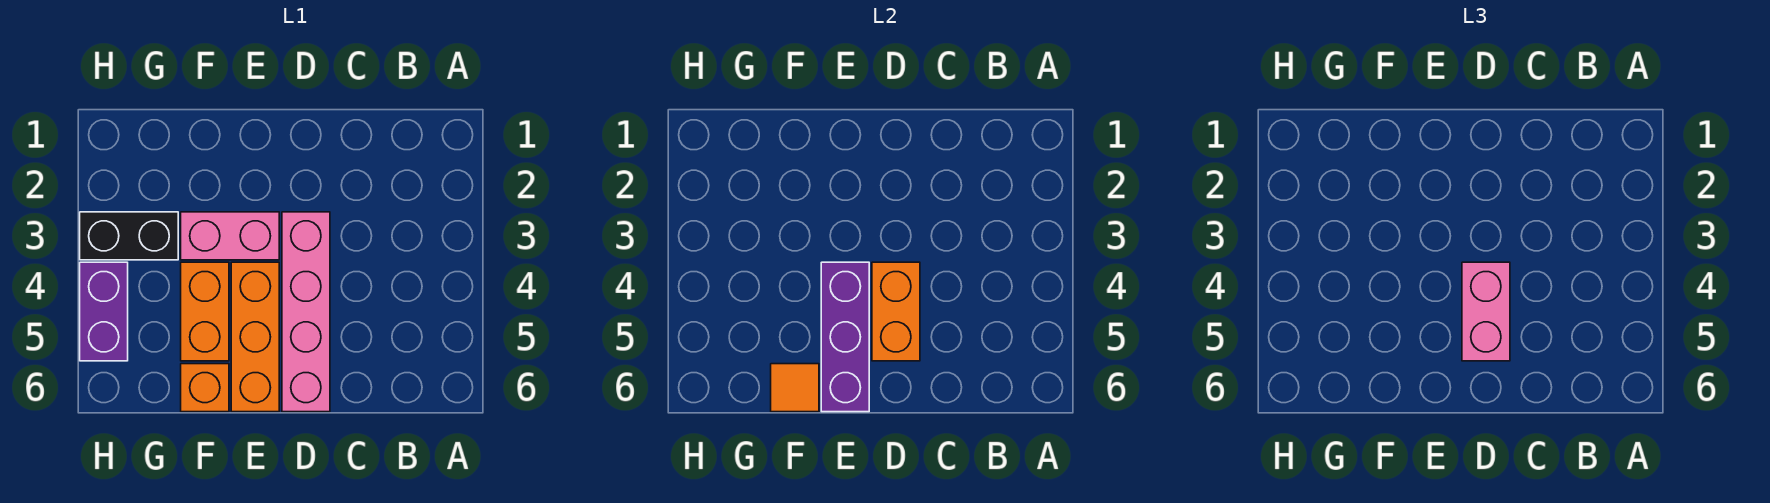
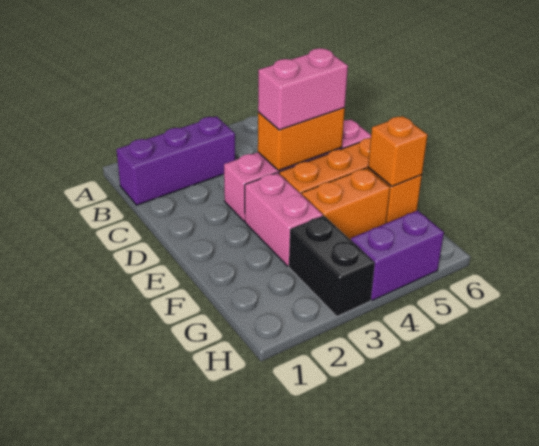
purple brick E4:E6 level 2 -> purple brick B1:B3 level 1
orange tile F6 level 2 -> orange brick F6 level 2

